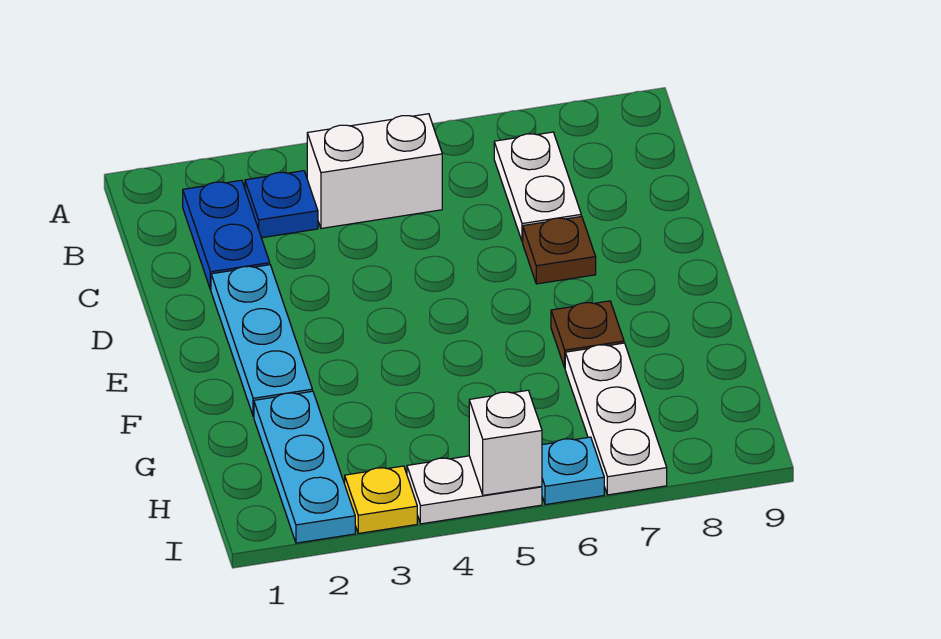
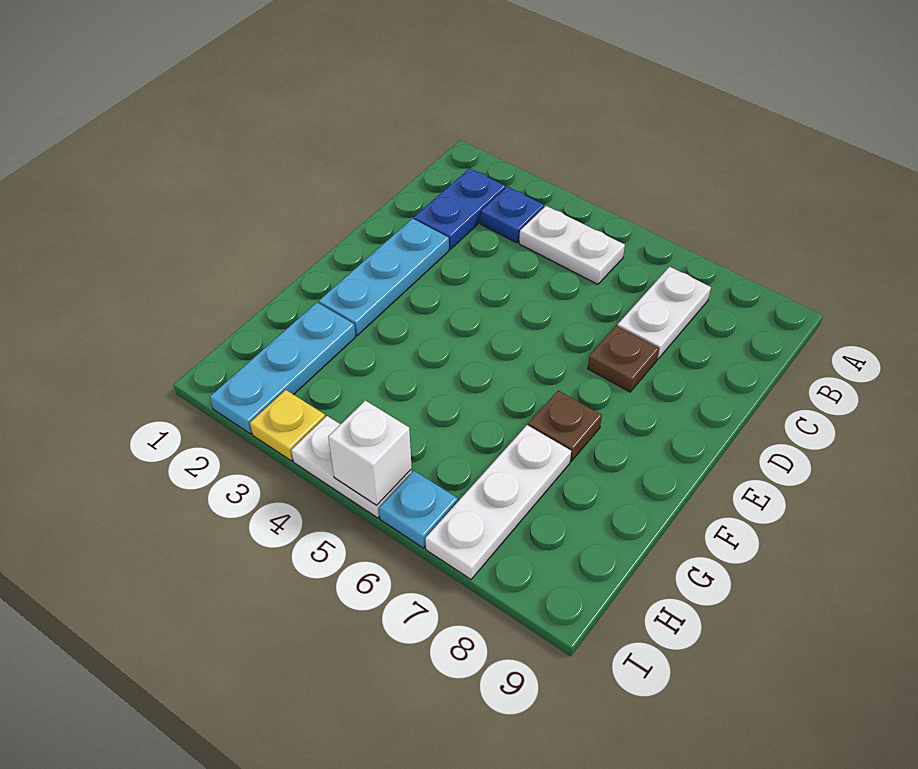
white brick B4:B5 level 1 -> white plate B4:B5 level 1

